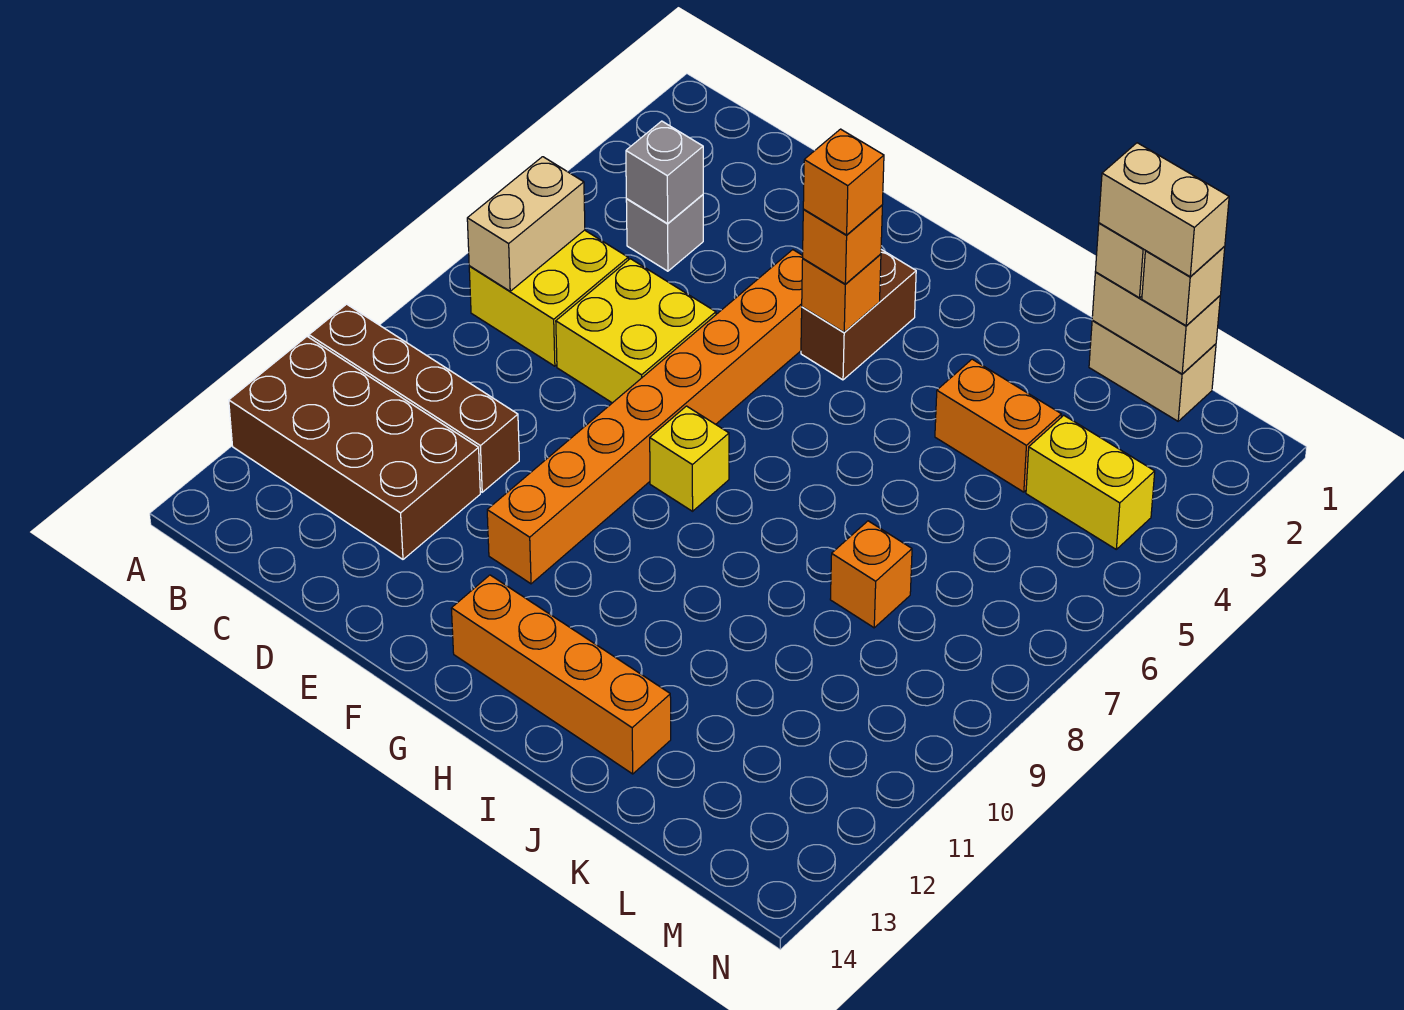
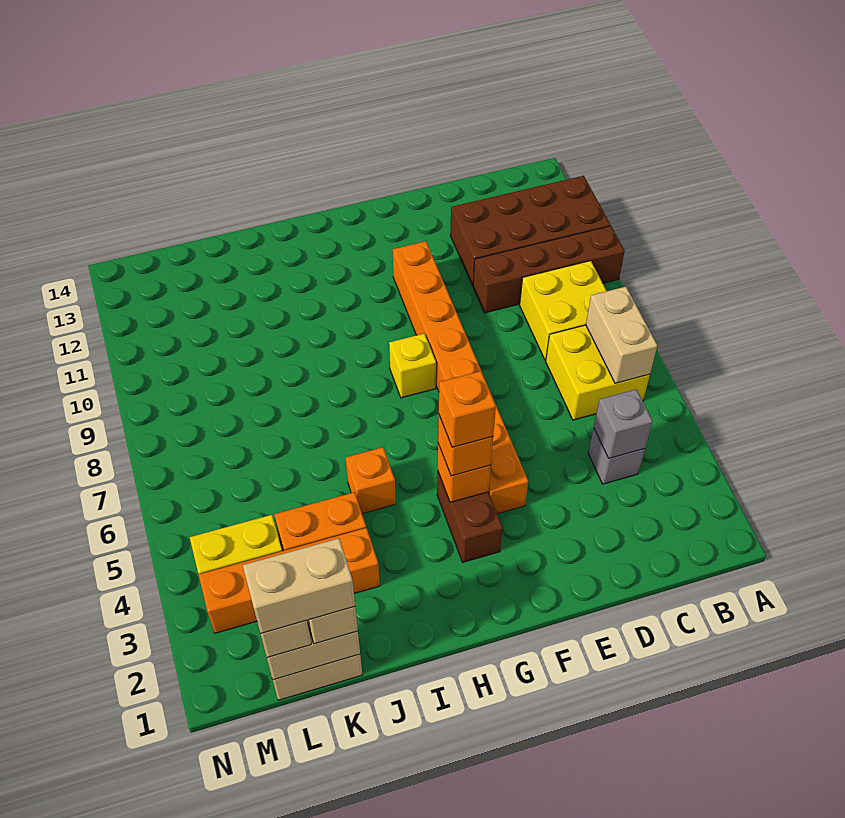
yellow brick D6:E7 level 1 -> yellow brick B8:C9 level 1
orange brick G13:J13 level 1 -> orange brick J3:M3 level 1
orange brick K8 level 1 -> orange brick I5 level 1

